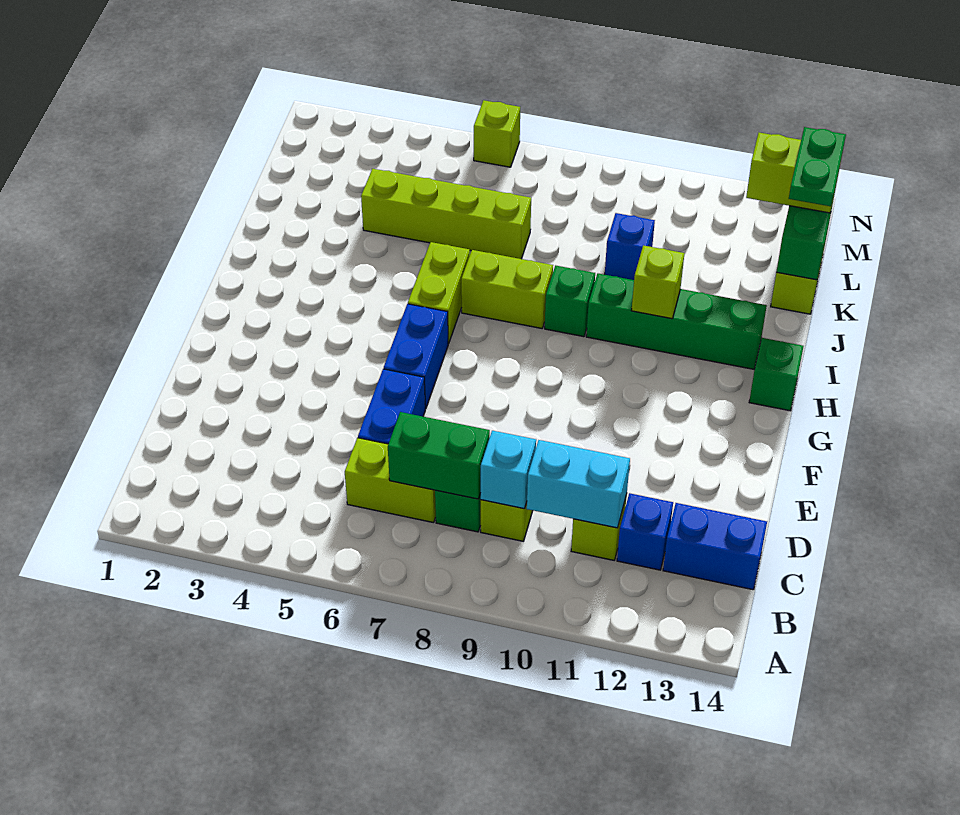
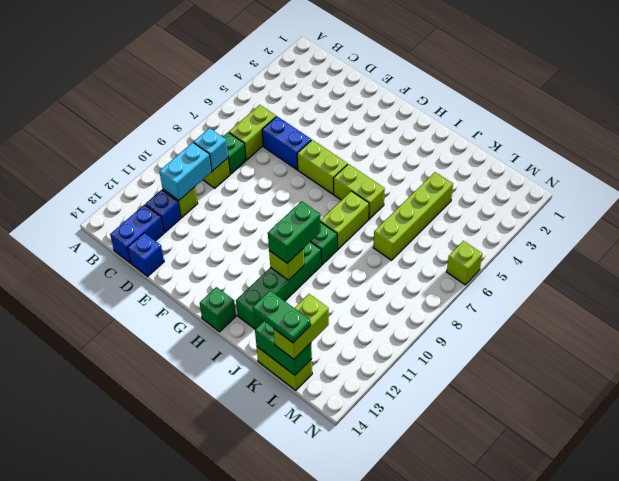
green brick C7:C8 level 2 -> green brick I10:I11 level 3
blue brick F6:G6 level 1 -> lime brick F6:G6 level 1
blue brick K10 level 1 -> blue brick D14 level 1

